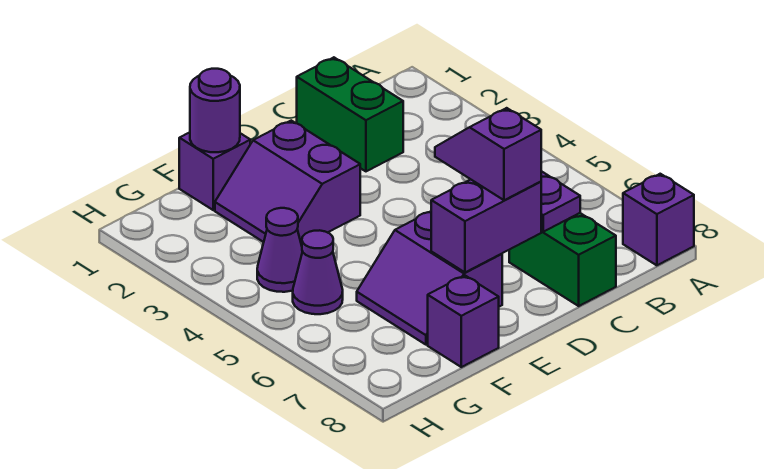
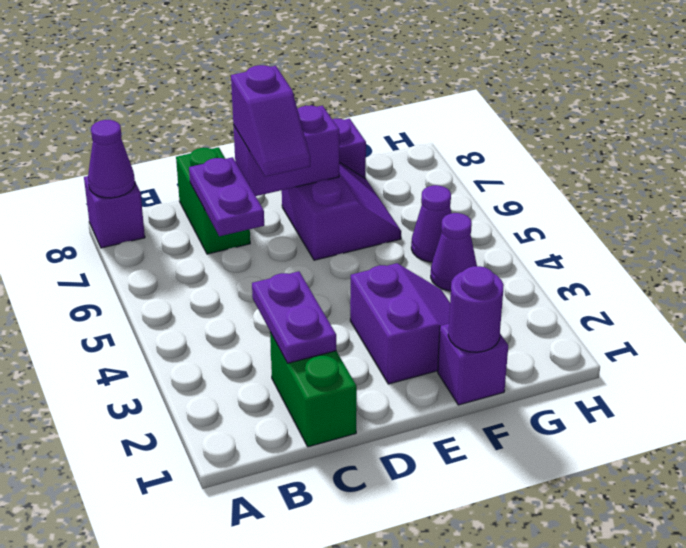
none -> purple cone A8 level 2
none -> purple plate C2:C3 level 2

